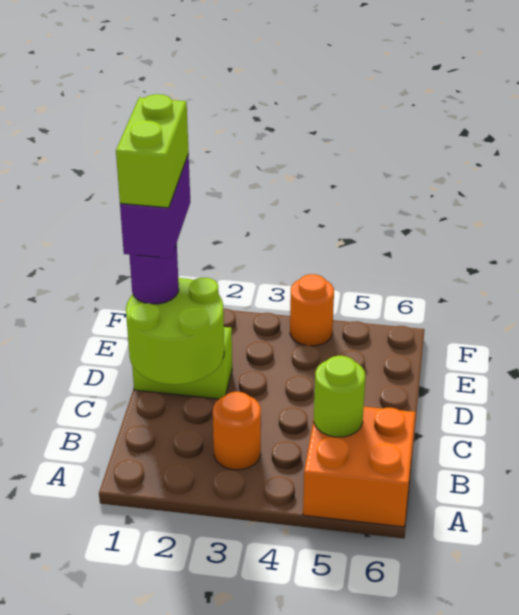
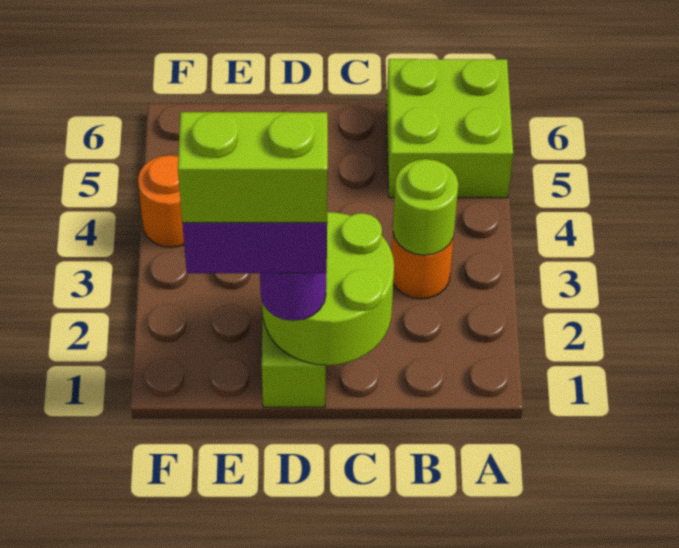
orange brick A5:B6 level 1 -> lime brick A5:B6 level 1
lime round brick B5 level 2 -> lime round brick B3 level 2

